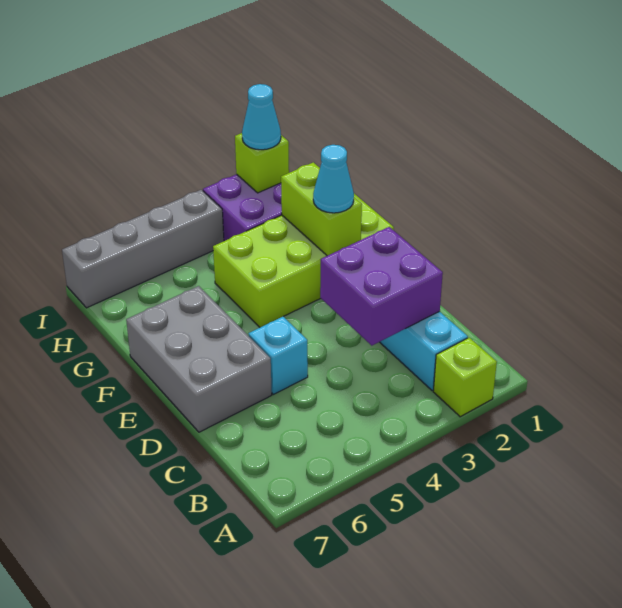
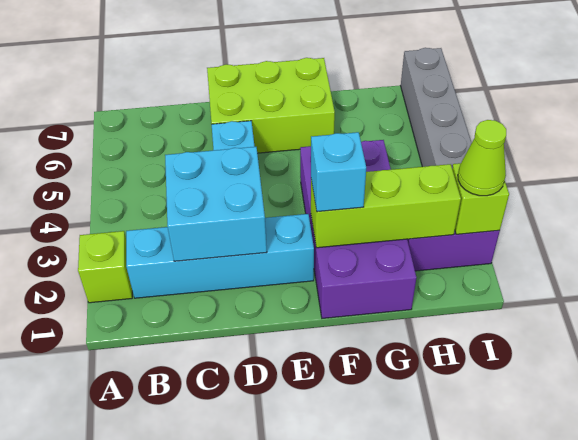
purple brick C2:D3 level 2 -> cyan brick C2:D3 level 2
grey brick D6:F7 level 1 -> lime brick D6:F7 level 1
lime brick F1:G4 level 1 -> purple brick F1:G4 level 1
lime brick F2:G2 level 2 -> lime brick F2:H2 level 2
cyan cone F2 level 3 -> cyan brick F2 level 3
cyan cone I2 level 3 -> lime cone I2 level 3

